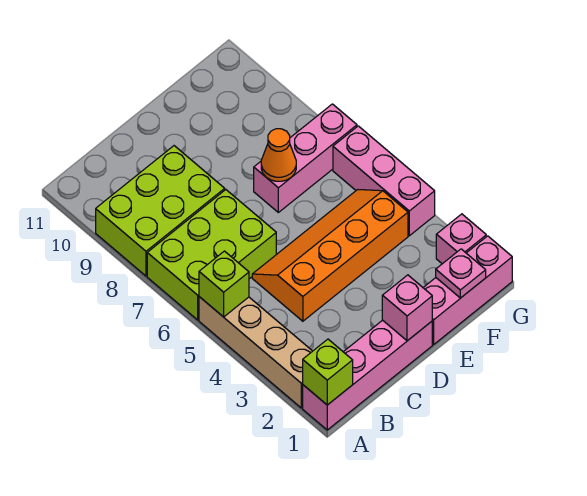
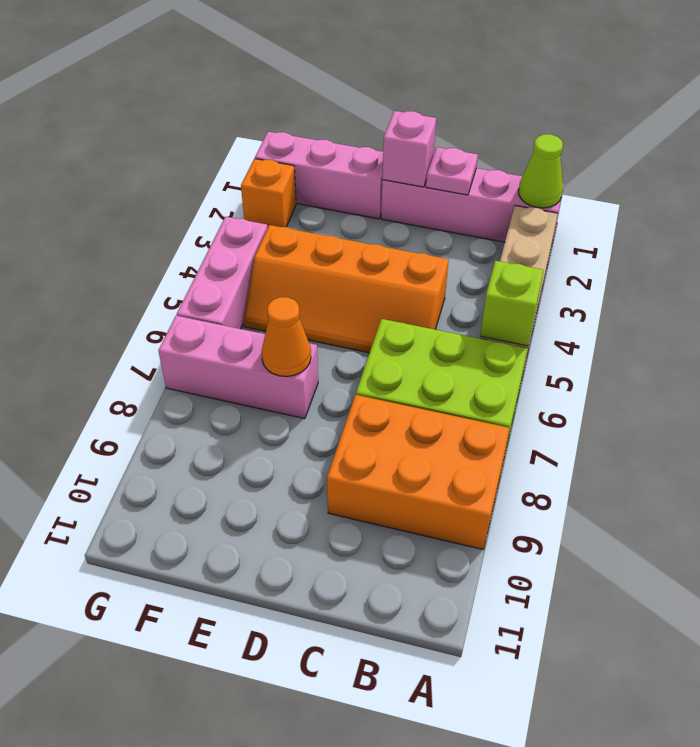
lime brick A1 level 2 -> lime cone A1 level 2
lime brick A8:C9 level 1 -> orange brick A8:C9 level 1
pink plate F1 level 2 -> pink plate C1 level 2
pink brick G2 level 1 -> orange brick G2 level 1

